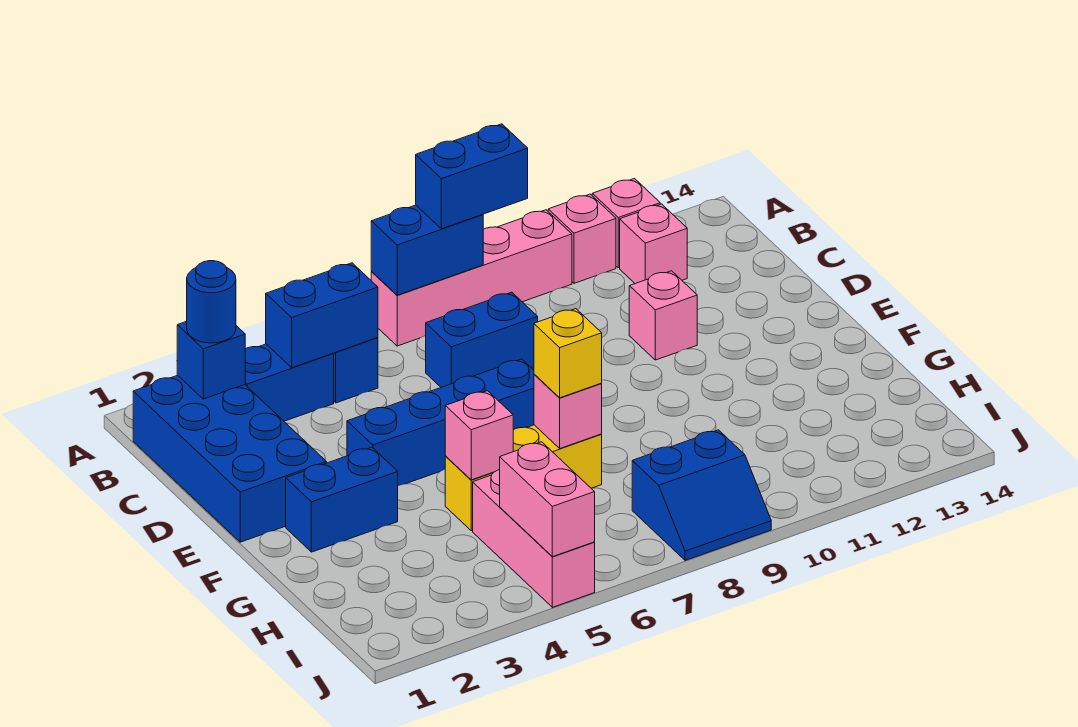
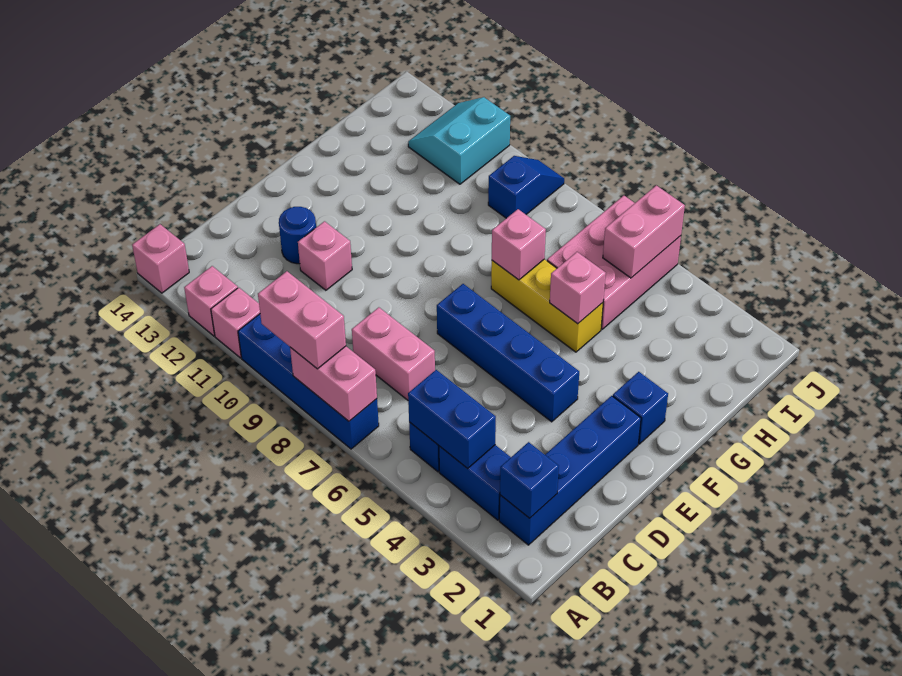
pink brick A7:A10 level 1 -> blue brick A7:A10 level 1
blue brick A7:A8 level 2 -> pink brick A7:A8 level 2
blue brick A8:A9 level 3 -> pink brick A8:A9 level 3
blue brick B1:E2 level 1 -> blue brick B2:E2 level 1
blue round brick B2 level 3 -> blue round brick D12 level 1
pink brick B12 level 1 -> pink brick A14 level 1
blue brick C7:C8 level 1 -> pink brick C7:C8 level 1
blue brick F2:F3 level 1 -> blue brick F2 level 1
yellow brick G7 level 3 -> none
pink brick H5:J5 level 1 -> pink brick H5:J6 level 1
blue slope I8:J9 level 1 top I -> blue slope I9:J9 level 1 top I
none -> cyan slope I11:J12 level 1 top 11

